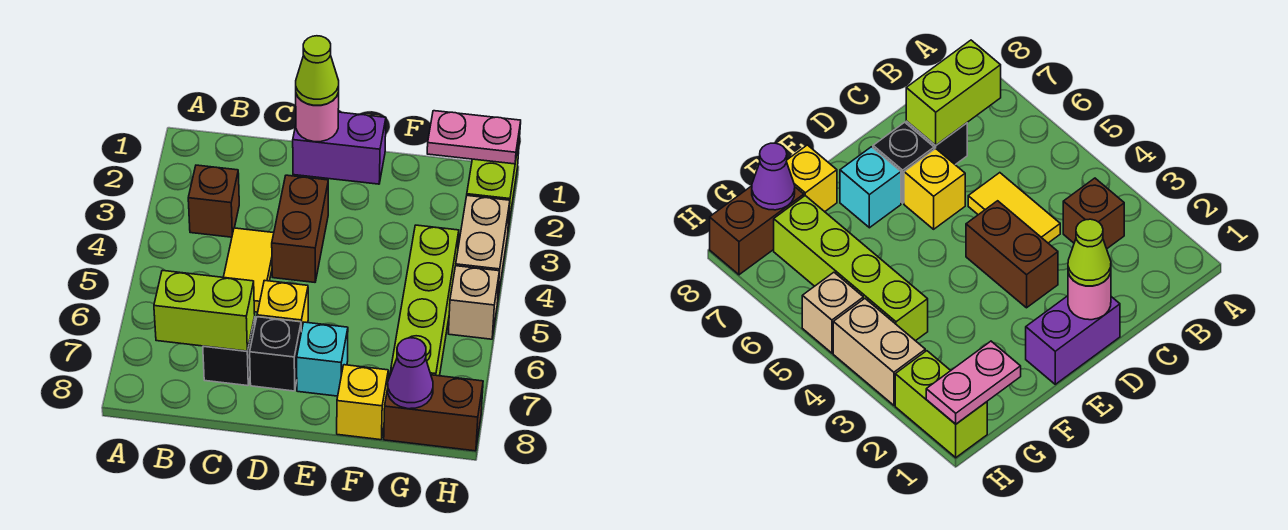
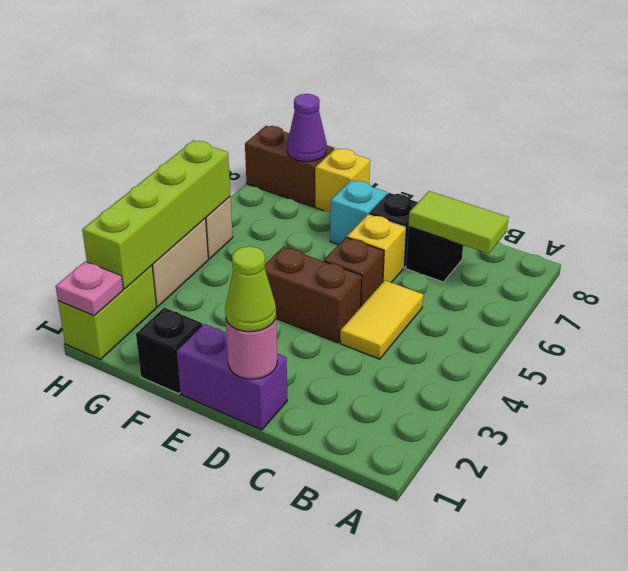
brown brick B3 level 1 -> brown brick D5 level 1
lime brick B7:C7 level 2 -> lime tile B7:C7 level 2
brown brick D3:D4 level 1 -> brown brick D4:E4 level 1
none -> black brick F1 level 1
pink plate G1:H1 level 2 -> pink plate H1 level 2
lime brick G4:G7 level 1 -> lime brick H2:H5 level 2

